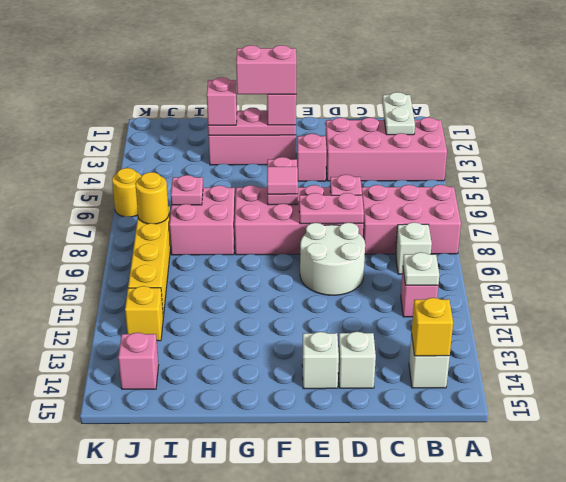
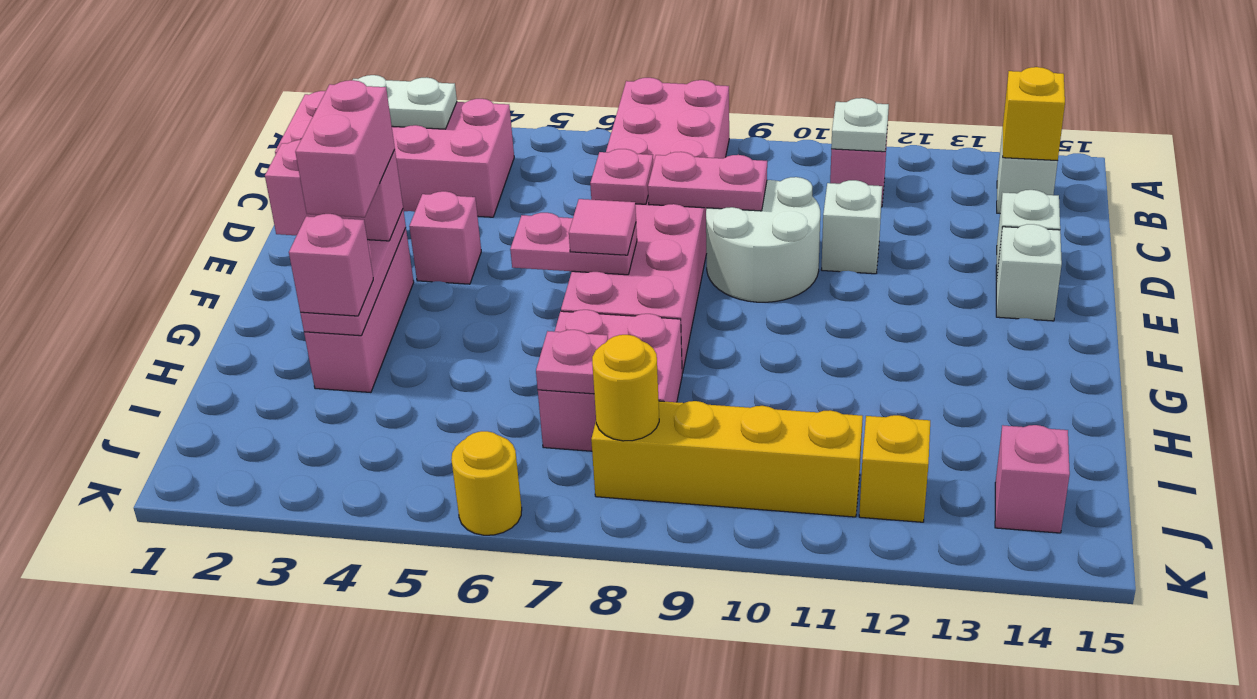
pink brick A3:D4 level 1 -> pink brick B1:C4 level 1
white brick B9 level 1 -> white brick D11 level 1
pink plate D8:E8 level 2 -> pink plate D8:D9 level 2

